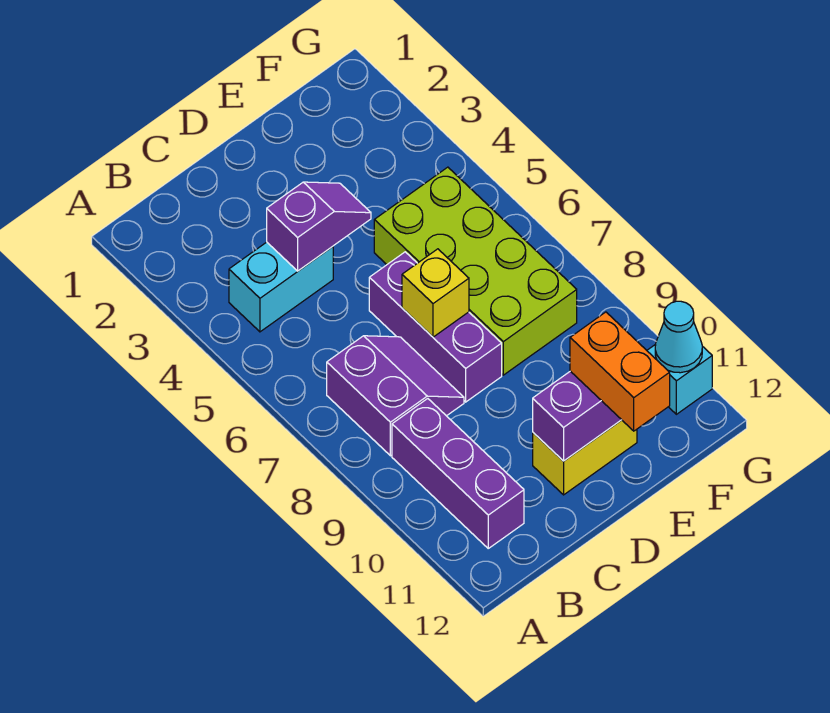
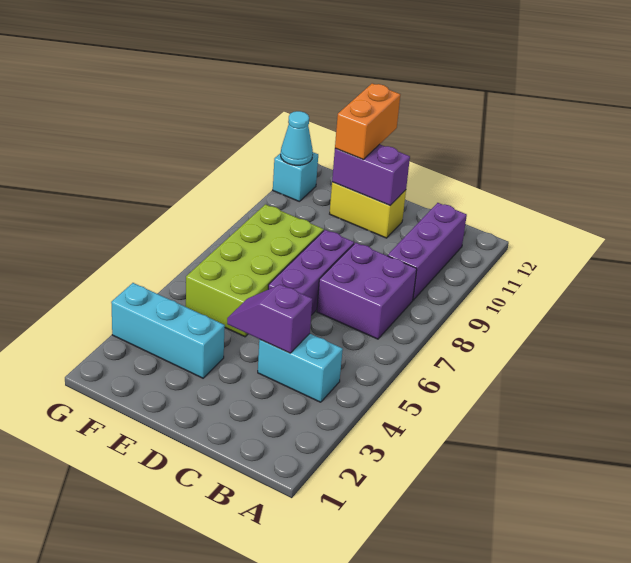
purple slope B7:C8 level 1 top B -> purple brick B7:C8 level 1
yellow brick D7 level 2 -> none
none -> cyan brick E3:G3 level 1

